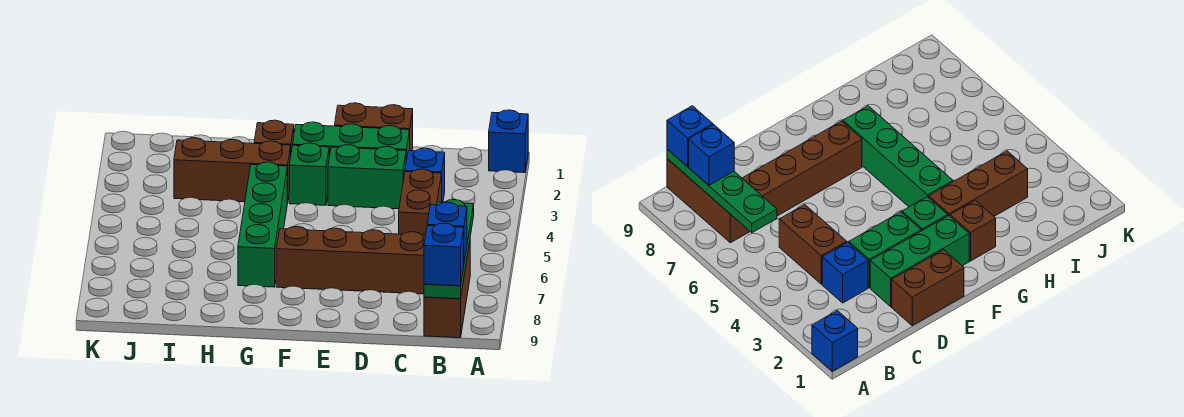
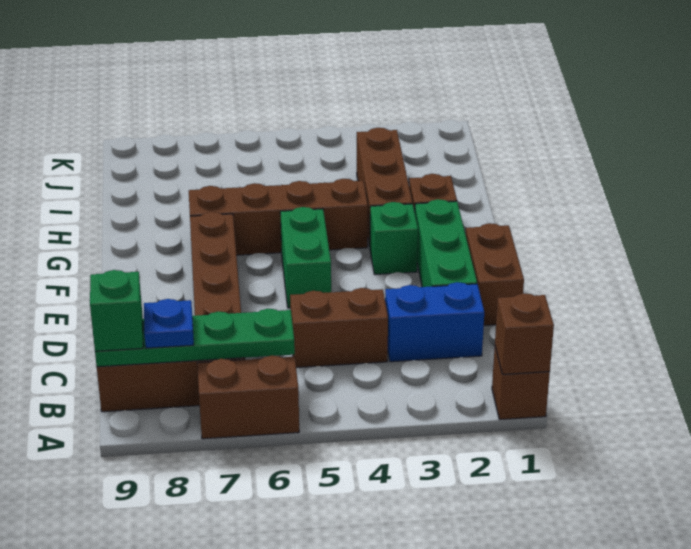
blue brick A1 level 1 -> brown brick A1 level 1
none -> brown brick A1 level 2
none -> brown brick A6:A7 level 1
blue brick B8 level 3 -> blue plate B8 level 3
blue brick B9 level 3 -> green brick B9 level 3
blue brick C3 level 1 -> blue brick C2:C3 level 1
green brick D3:E3 level 1 -> green brick E5:F5 level 1
green brick G4:G7 level 1 -> brown brick G4:G7 level 1

